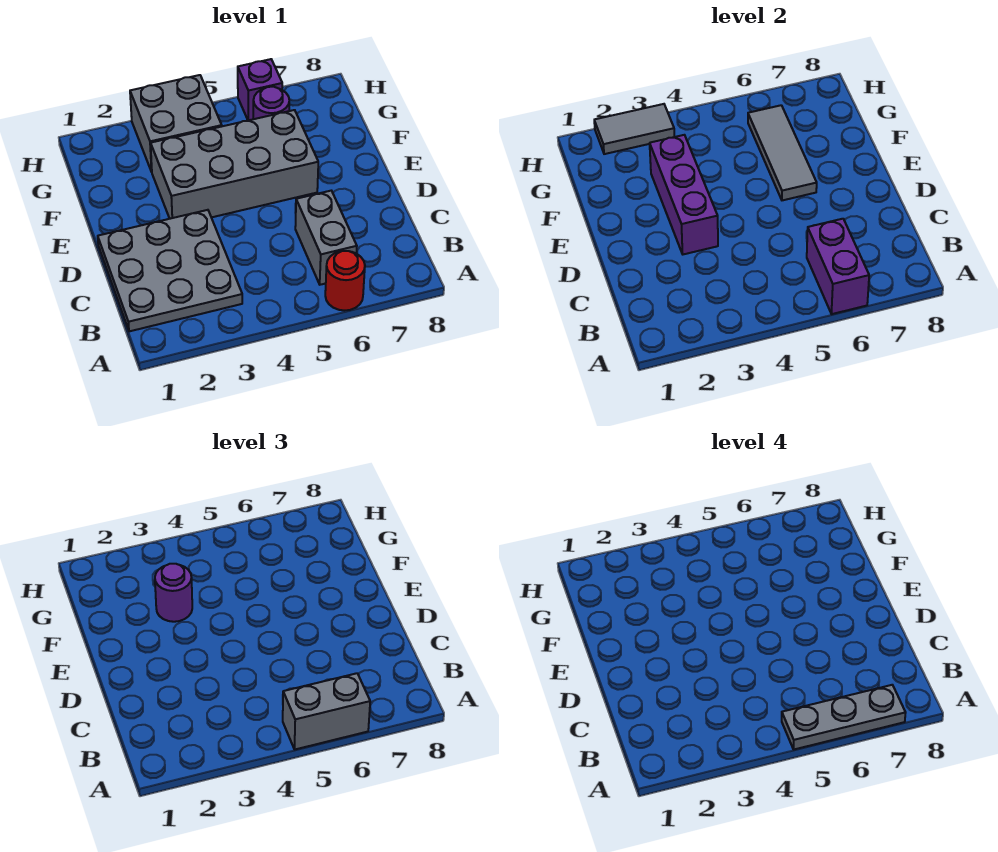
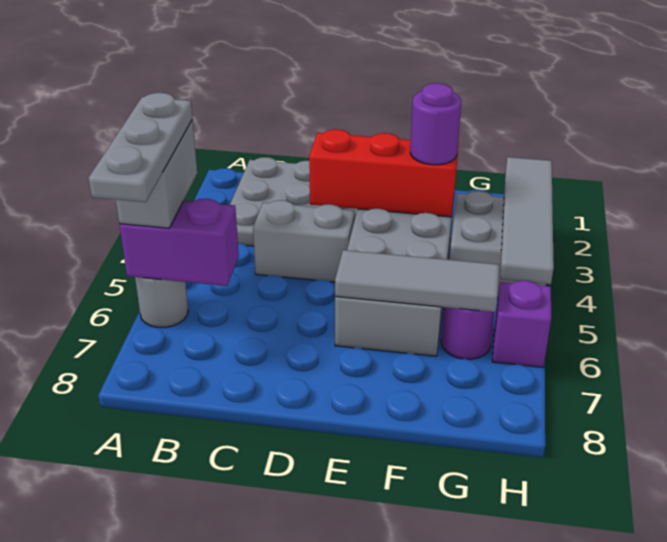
red round brick A6 level 1 -> grey round brick A6 level 1
grey brick B6:C6 level 1 -> grey brick C4:D4 level 1
purple brick D3:F3 level 2 -> red brick D3:F3 level 2
grey tile H2:H3 level 2 -> grey tile H2:H5 level 2

